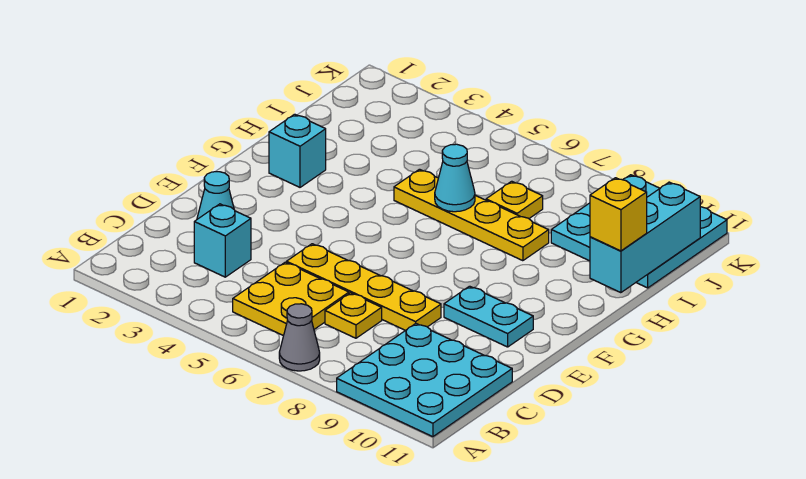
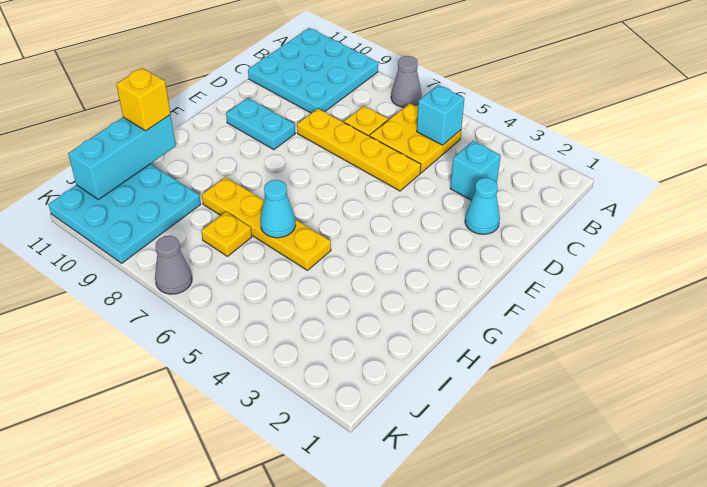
cyan brick G2 level 1 -> cyan brick B5 level 2
none -> grey cone K7 level 1

